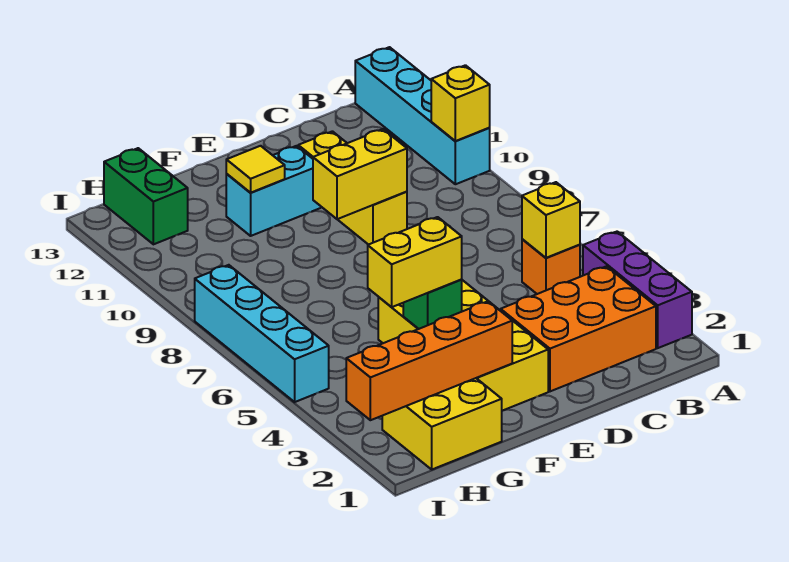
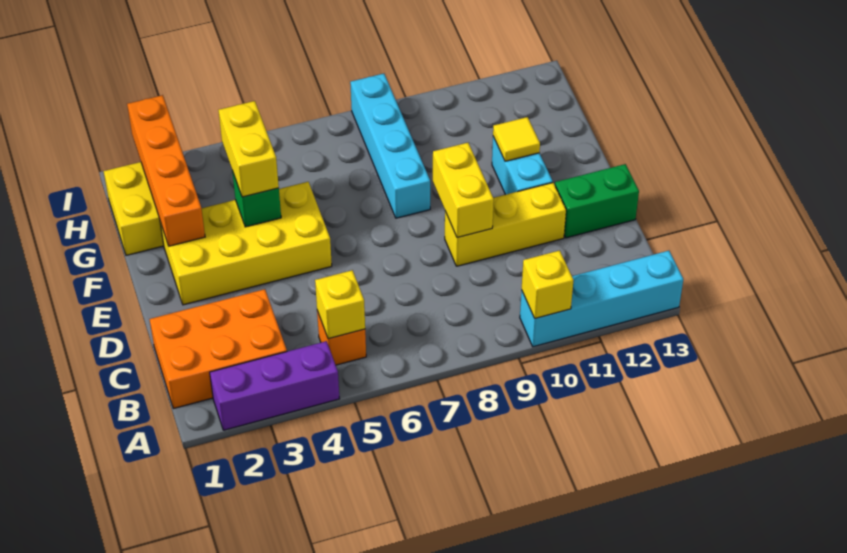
orange brick B2:D3 level 1 -> orange brick B1:C3 level 1
green brick H12:H13 level 1 -> green brick D12:D13 level 1
cyan brick I5:I8 level 1 -> cyan brick F8:I8 level 1

